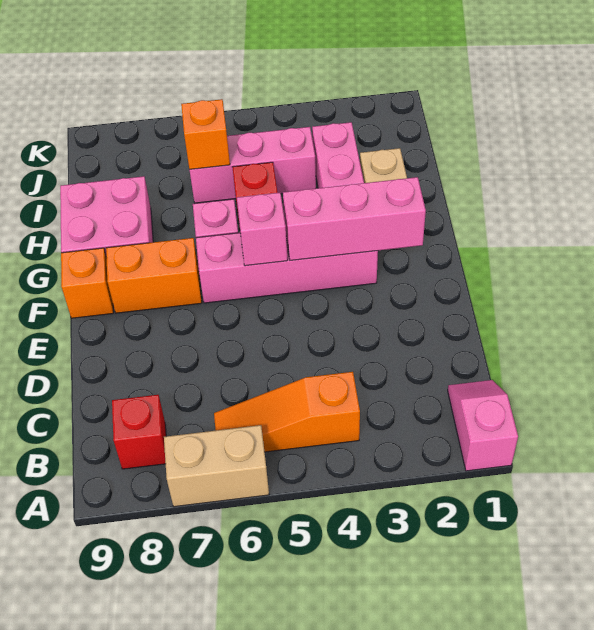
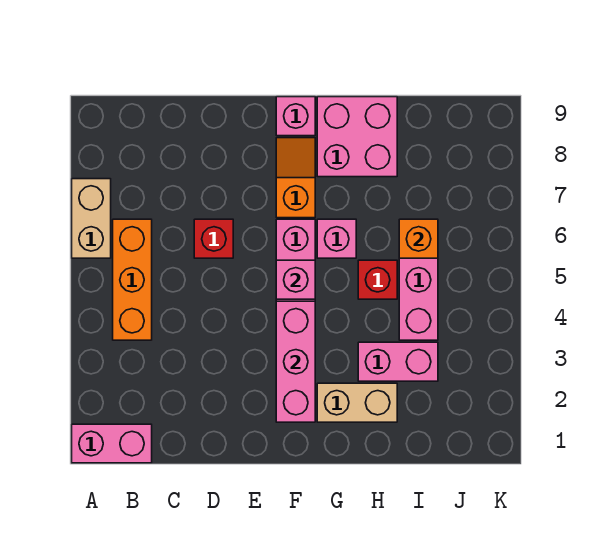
pink slope A1:B1 level 1 top A -> pink brick A1:B1 level 1
orange slope B4:B6 level 1 top 4 -> orange brick B4:B6 level 1
red brick B8 level 1 -> red brick D6 level 1
orange brick F7:F8 level 1 -> orange slope F7:F8 level 1 top 7
orange brick F9 level 1 -> pink brick F9 level 1

